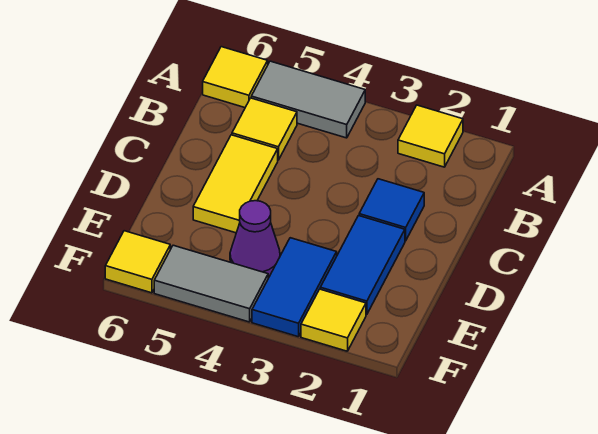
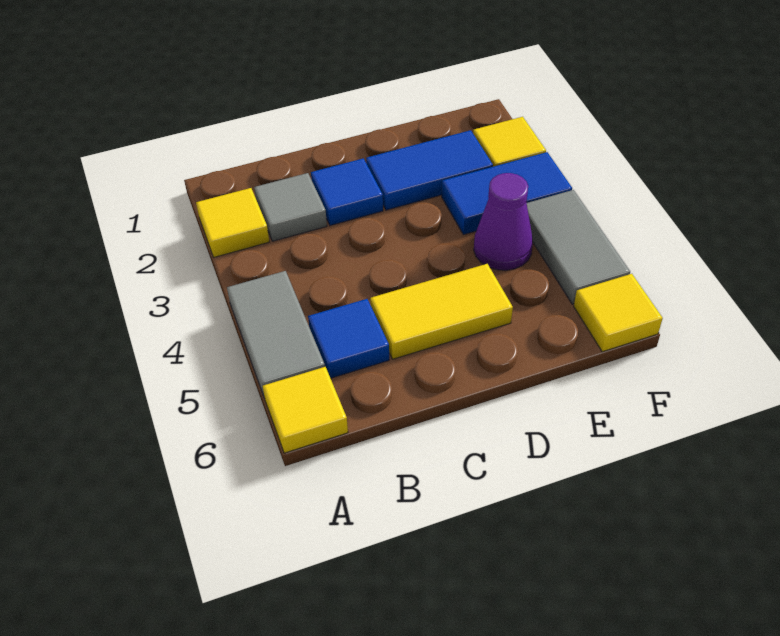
none -> grey tile B2 level 1
yellow tile B5 level 1 -> blue tile B5 level 1

